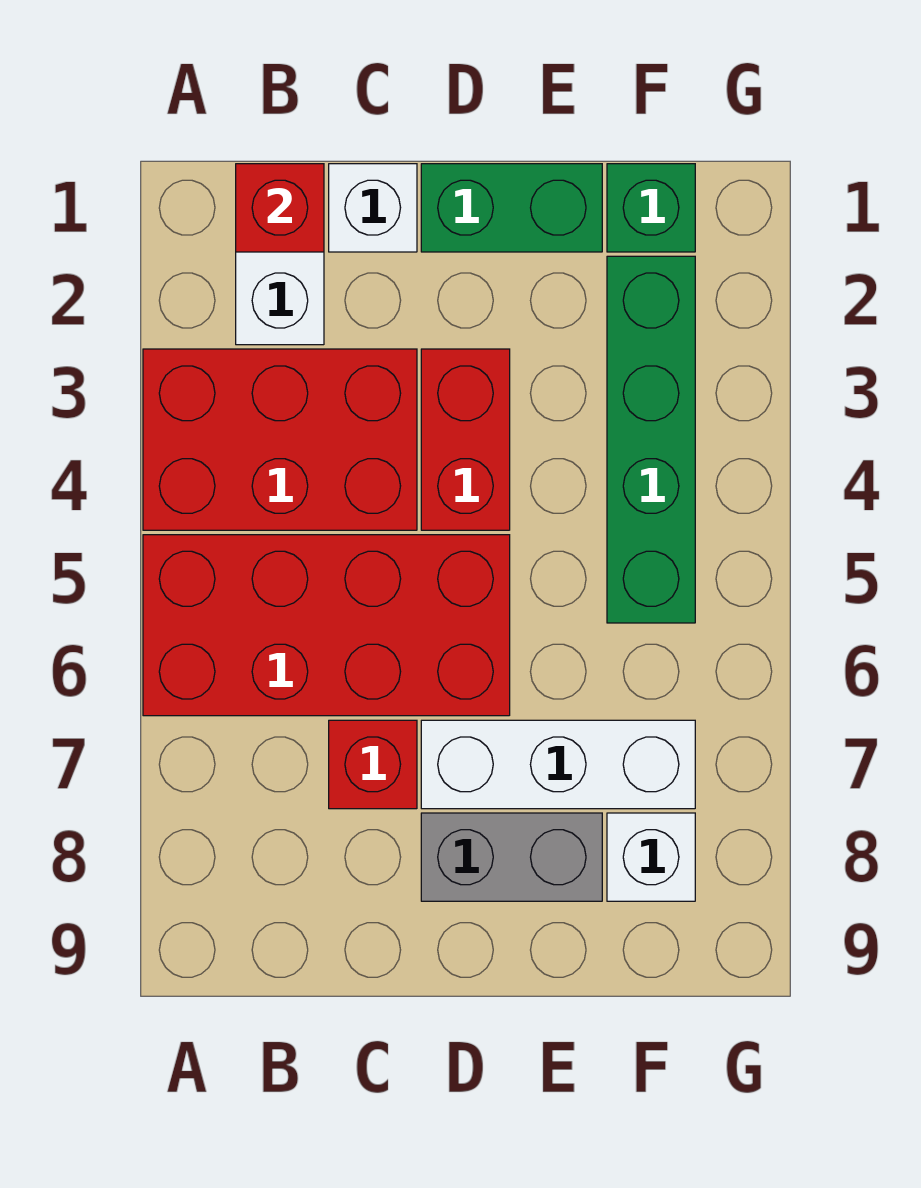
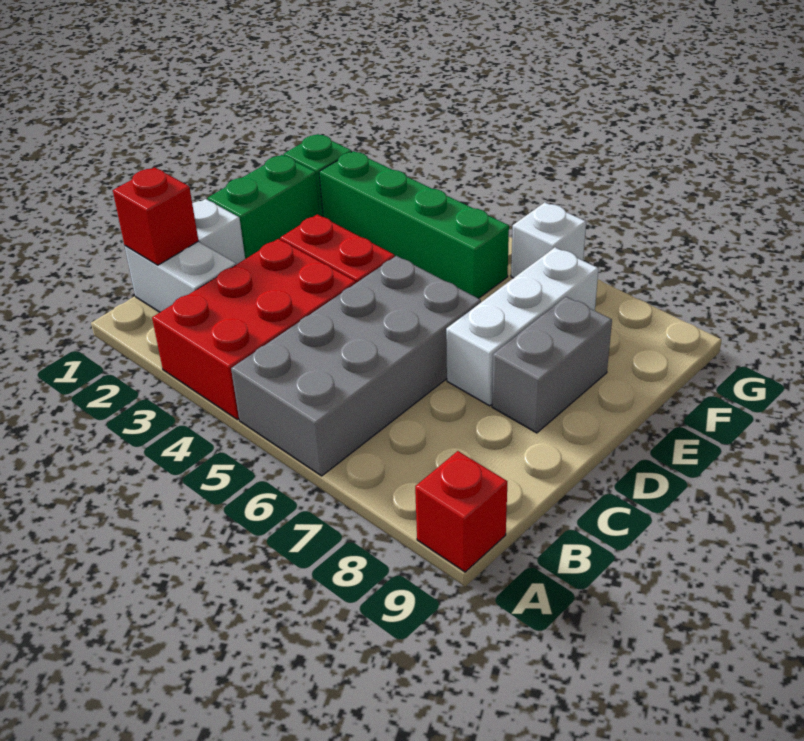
red brick A5:D6 level 1 -> grey brick A5:D6 level 1
red brick C7 level 1 -> red brick A9 level 1
white brick F8 level 1 -> white brick G6 level 1

